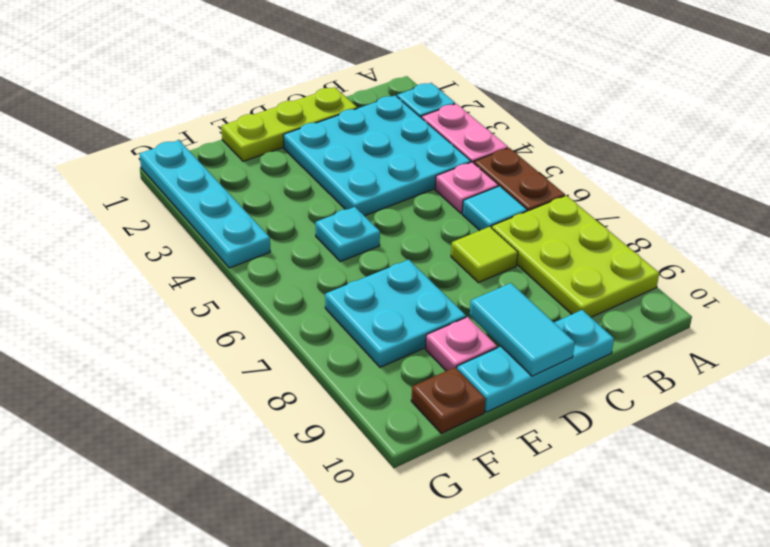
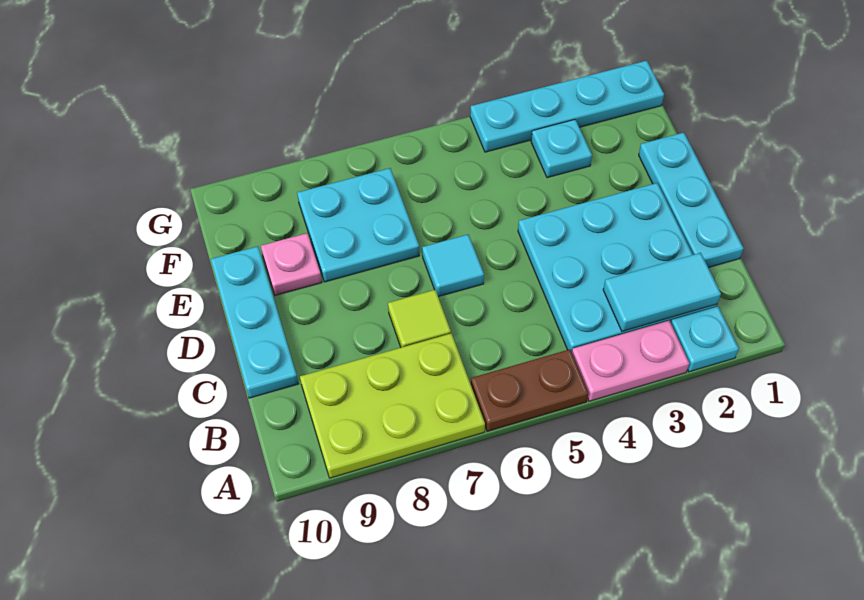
pink plate B5 level 1 -> none
cyan tile B6 level 1 -> cyan tile D6 level 1
lime plate C1:E1 level 1 -> cyan plate C1:E1 level 1
cyan tile D9:D10 level 2 -> cyan tile B2:B3 level 2
cyan plate E5 level 1 -> cyan plate F3 level 1
brown plate F10 level 1 -> none

